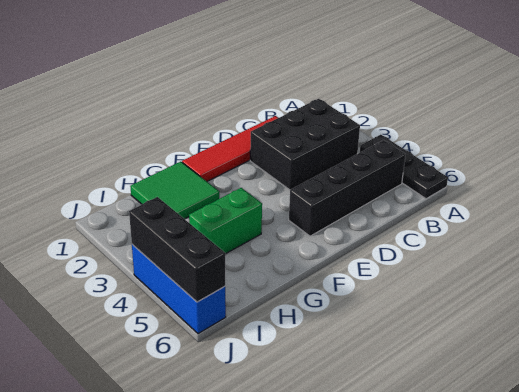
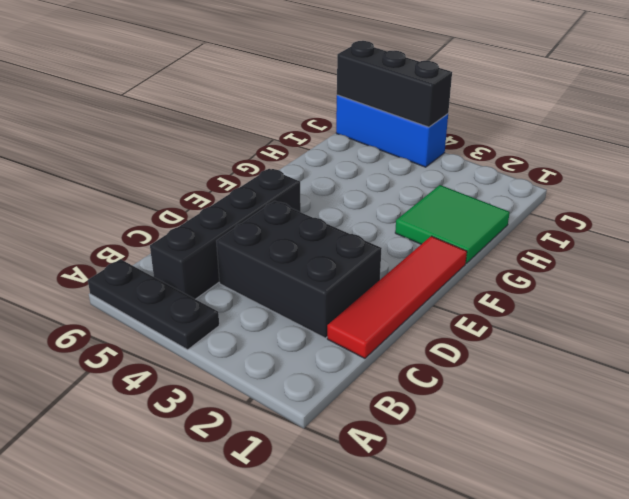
black brick B2:D3 level 1 -> black brick C2:D4 level 1
green brick G4:H4 level 1 -> none

